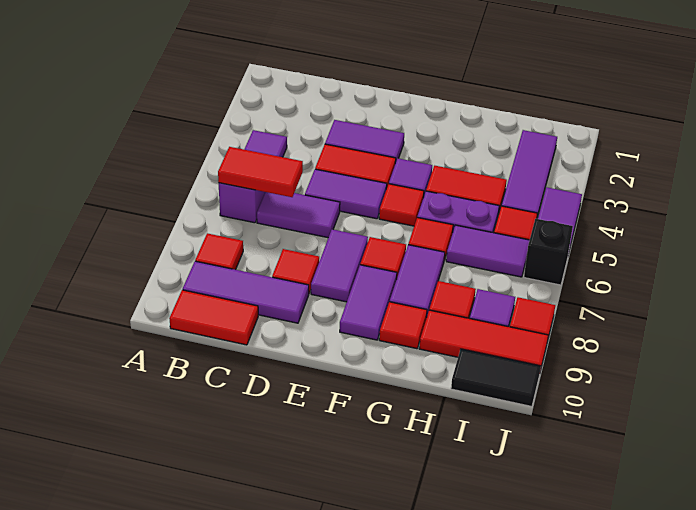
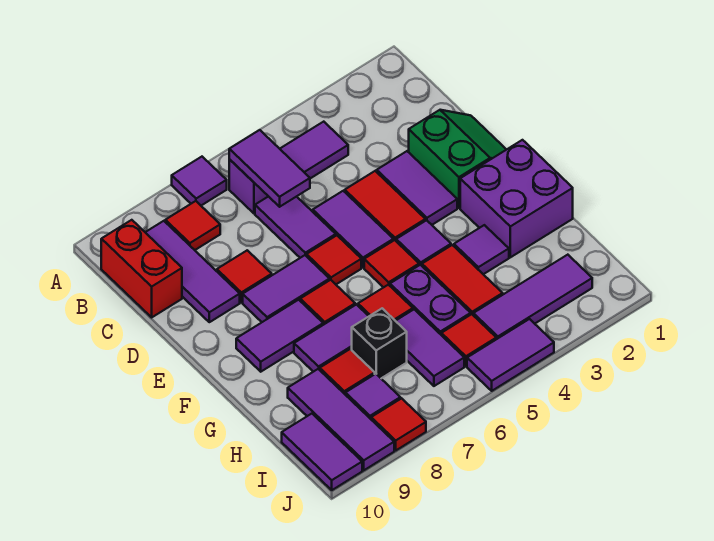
none -> purple tile A7 level 1
red tile B6:C6 level 2 -> purple tile B6:C6 level 2
red tile B10:C10 level 1 -> red brick B10:C10 level 1
none -> green slope D1:E2 level 1 top 2
none -> purple brick F1:G2 level 1
none -> purple tile G3 level 1
red tile G9 level 1 -> red tile E6 level 1
red tile H9:J9 level 1 -> purple tile H9:J9 level 1
black tile I10:J10 level 1 -> purple tile I10:J10 level 1
black brick J6 level 1 -> black brick H7 level 1

